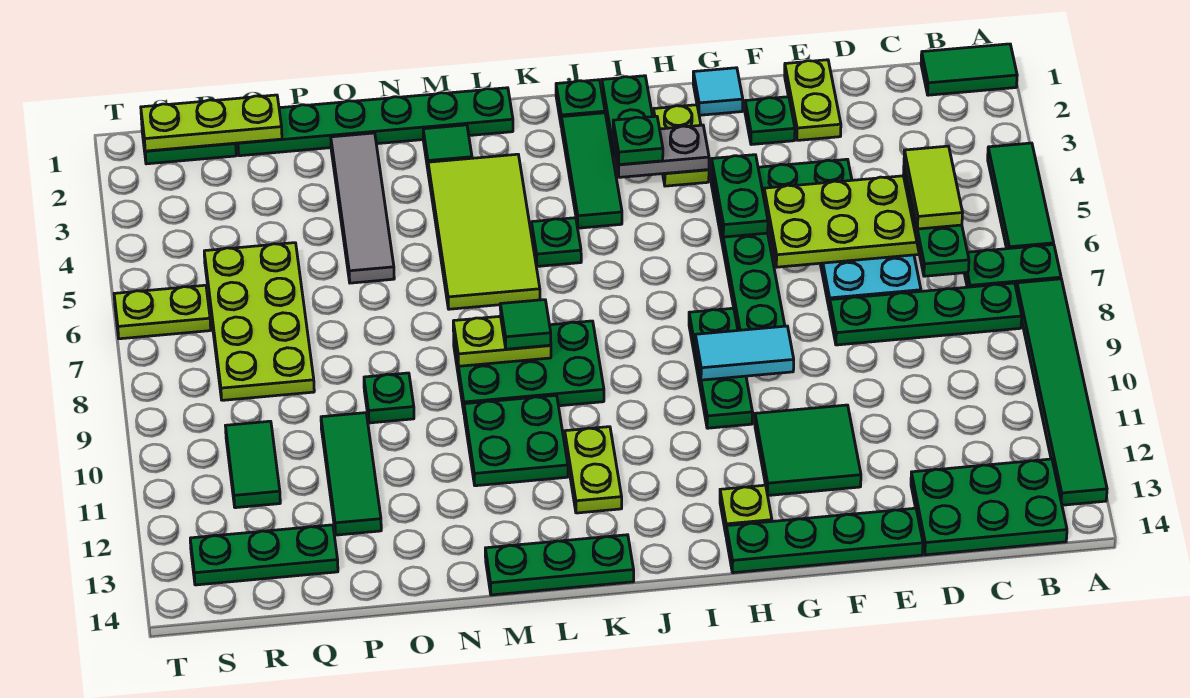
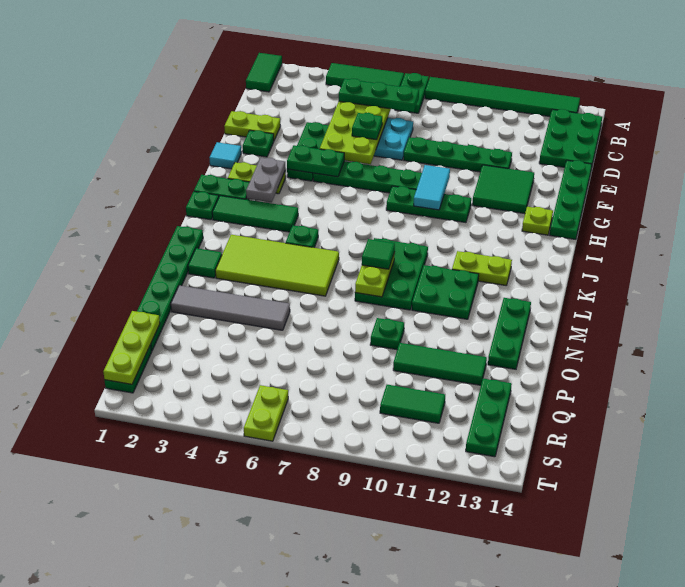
green plate B8:E8 level 1 -> green plate E8:E11 level 1
lime tile C5:C6 level 4 -> none
green plate I3 level 3 -> green plate E6 level 3
green plate K14:M14 level 1 -> green plate M13:O13 level 1
lime plate Q5:R8 level 1 -> none

